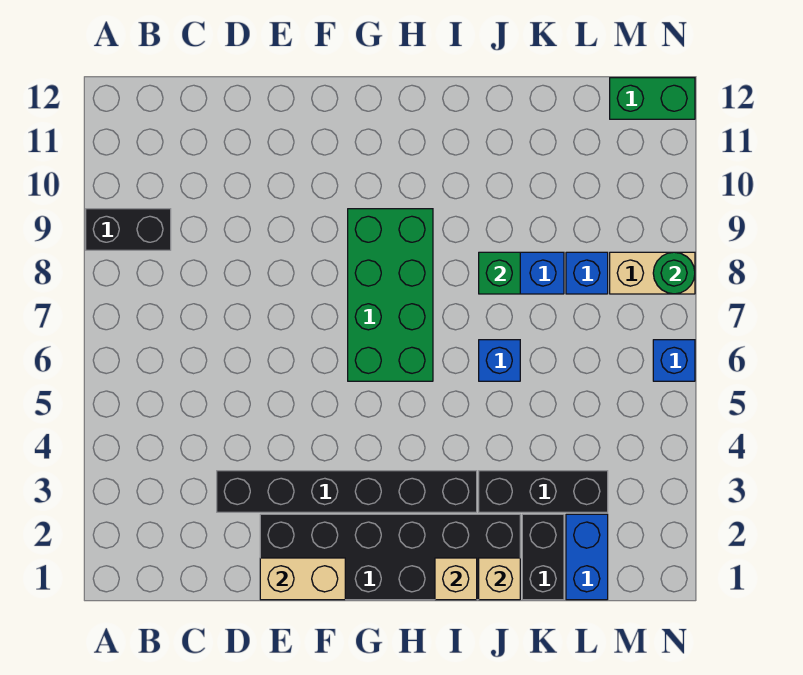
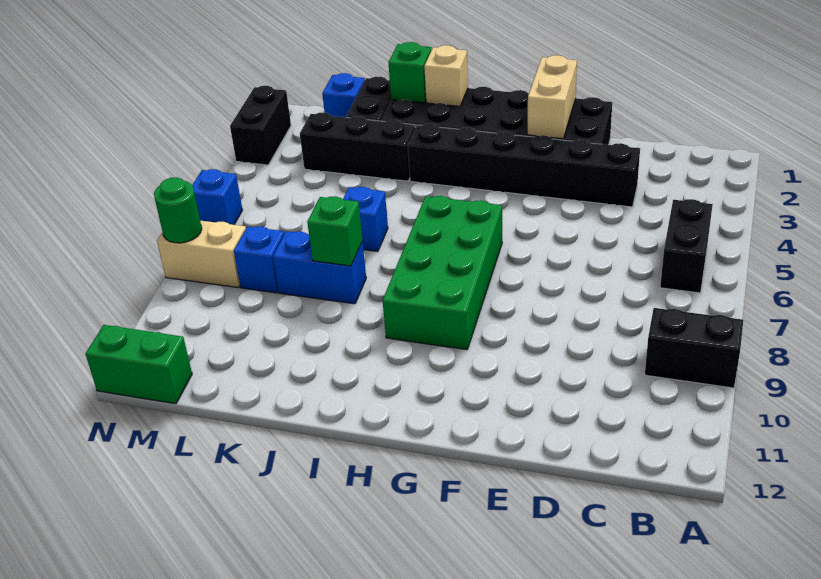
none -> black brick B5:B6 level 1
tan brick E1:F1 level 2 -> tan brick F1:F2 level 2
tan brick J1 level 2 -> green brick J1 level 2
blue brick L1:L2 level 1 -> blue brick L1 level 1
none -> black brick N2:N3 level 1

